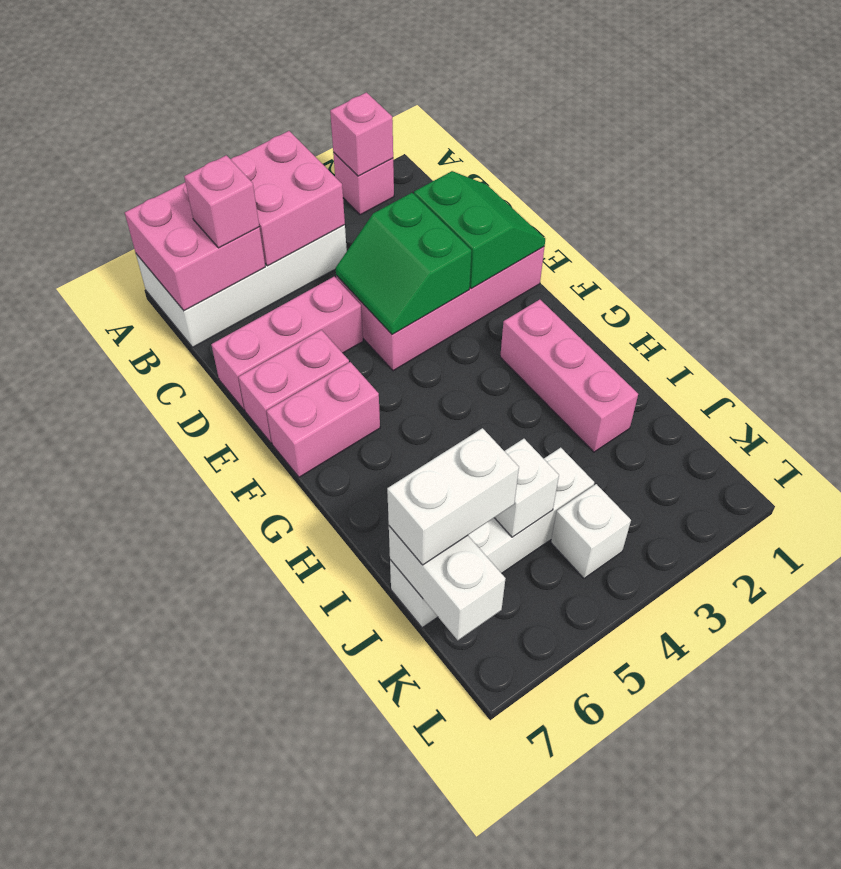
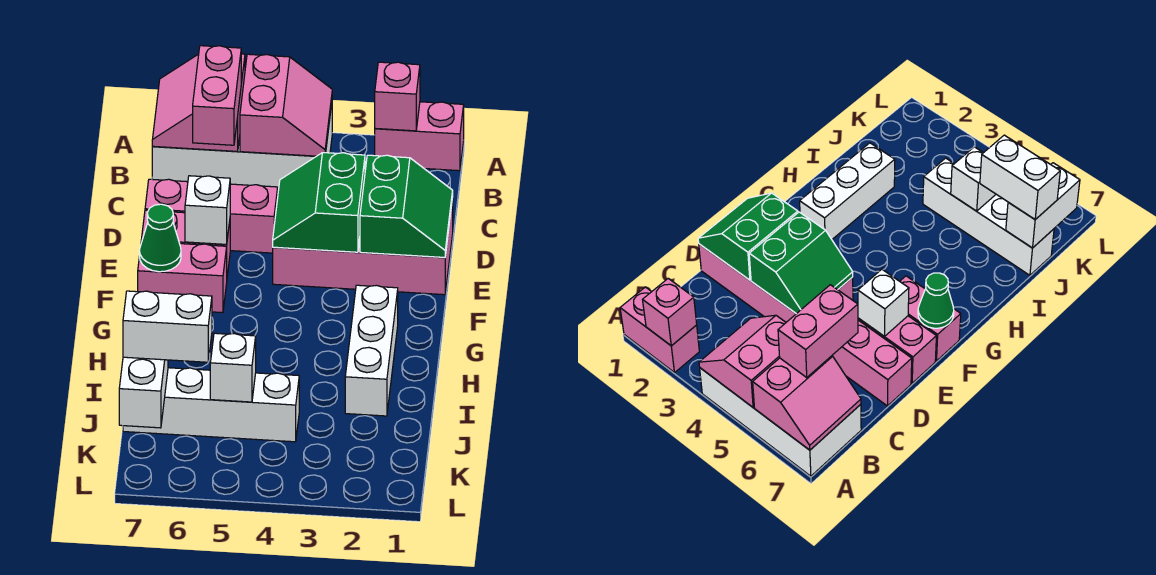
pink brick A2 level 1 -> pink brick A1:A2 level 1
pink brick A4:B5 level 2 -> pink slope A4:B5 level 2 top 5
pink brick A6:B7 level 2 -> pink slope A6:B7 level 2 top 6
pink brick B6 level 3 -> pink brick B6:C6 level 3
none -> green cone F7 level 2
pink brick G2:I2 level 1 -> white brick G2:I2 level 1
white brick K4 level 1 -> white brick E6 level 2

